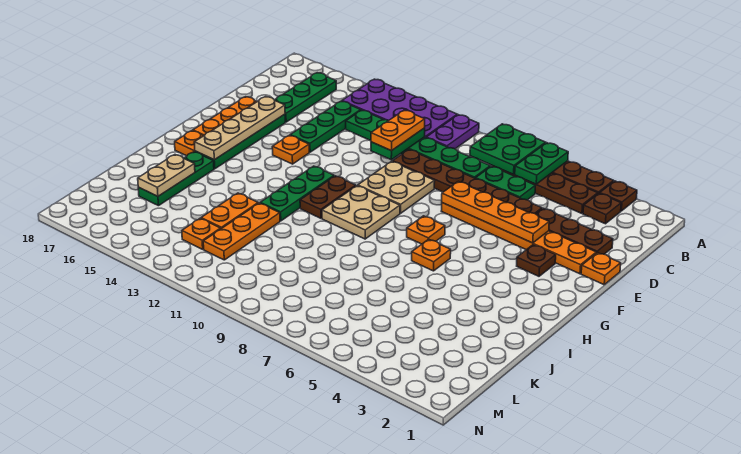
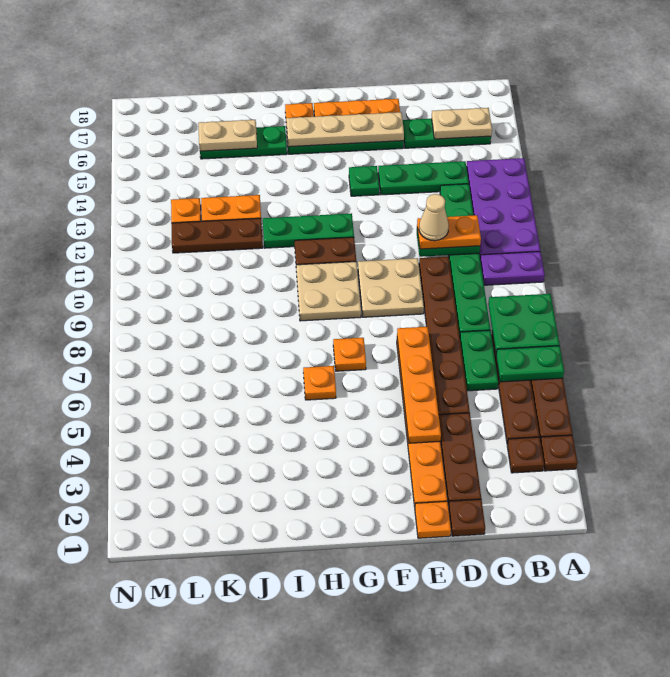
none -> tan plate B16:C16 level 2
none -> tan cone D11 level 4
brown plate F3 level 1 -> brown plate D1 level 1
orange plate F14 level 1 -> green plate F14 level 1
orange plate J12:L12 level 1 -> brown plate J12:L12 level 1

